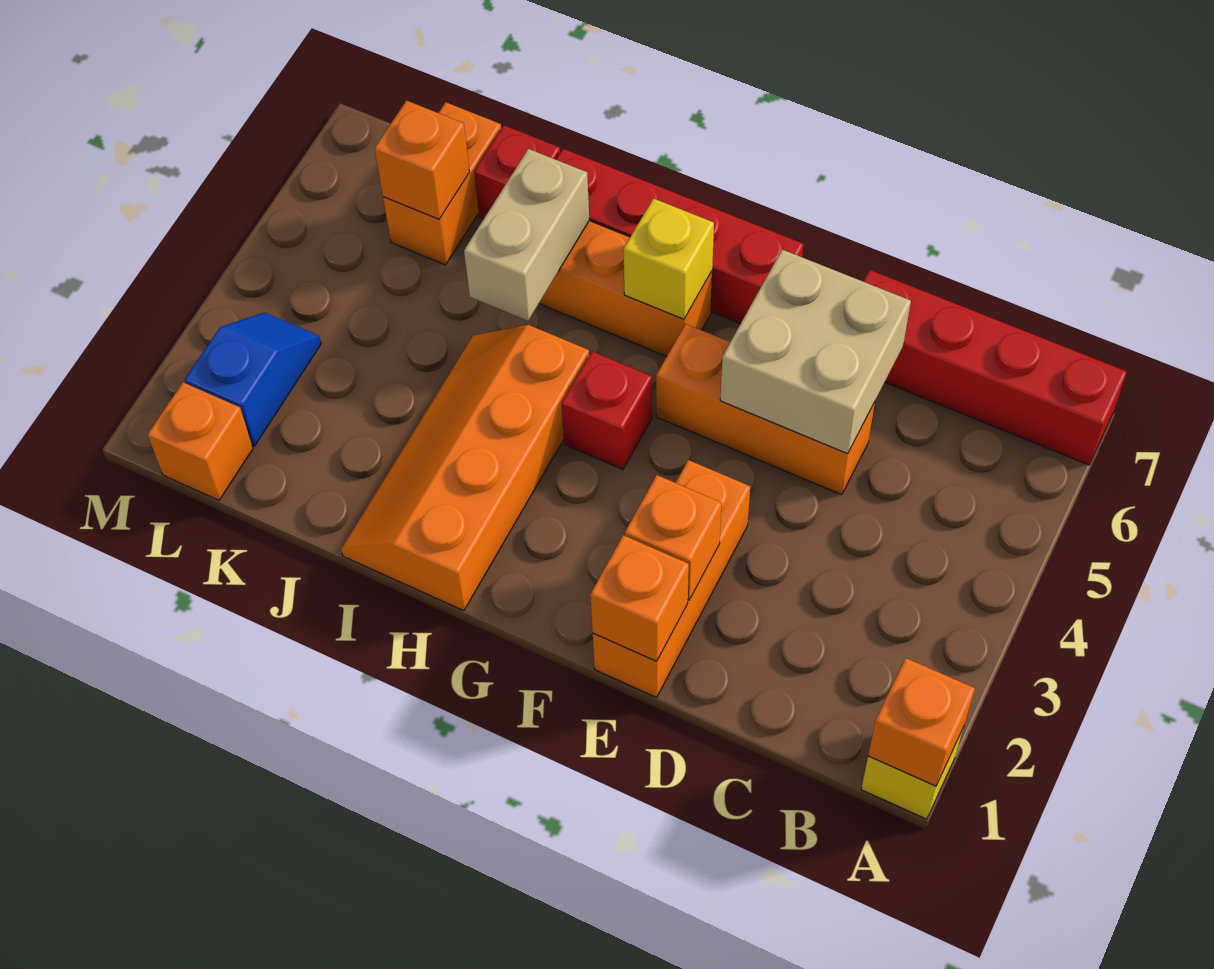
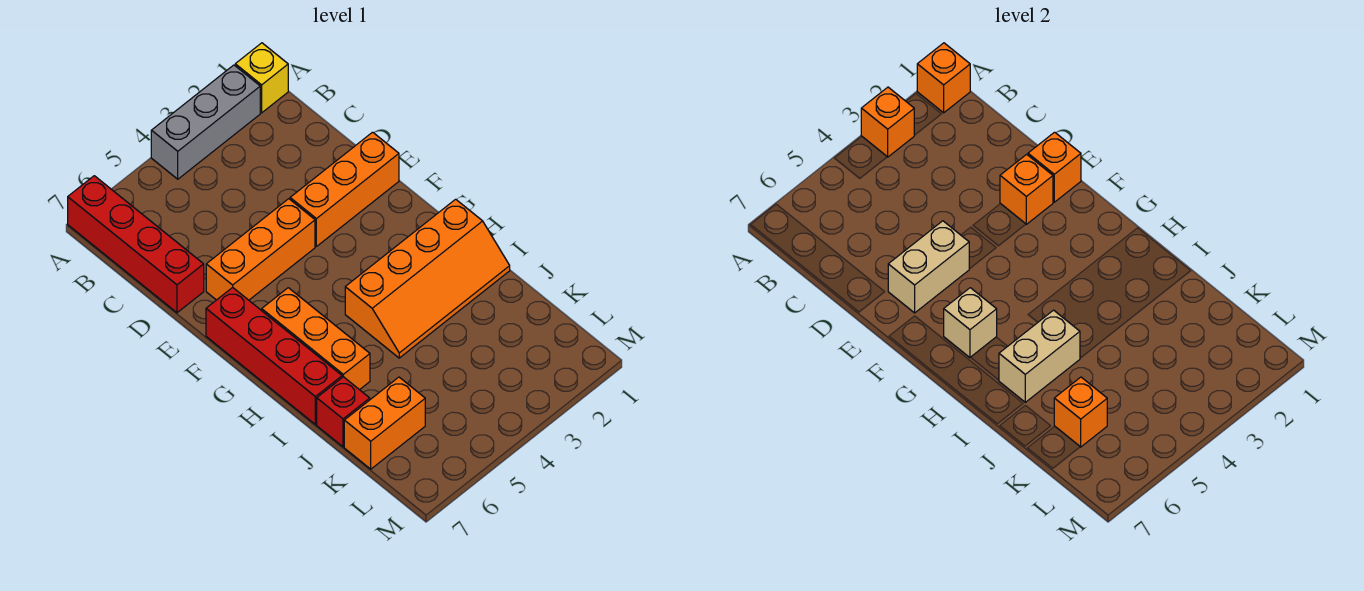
none -> grey brick A2:A4 level 1
orange brick D5:F5 level 1 -> orange brick E4:E6 level 1
tan brick D5:E6 level 2 -> tan brick E5:E6 level 2
red brick G4 level 1 -> none
yellow brick G6 level 2 -> tan brick G6 level 2
orange brick L1 level 1 -> orange brick A3 level 2
blue slope L2:L3 level 1 top 2 -> none

